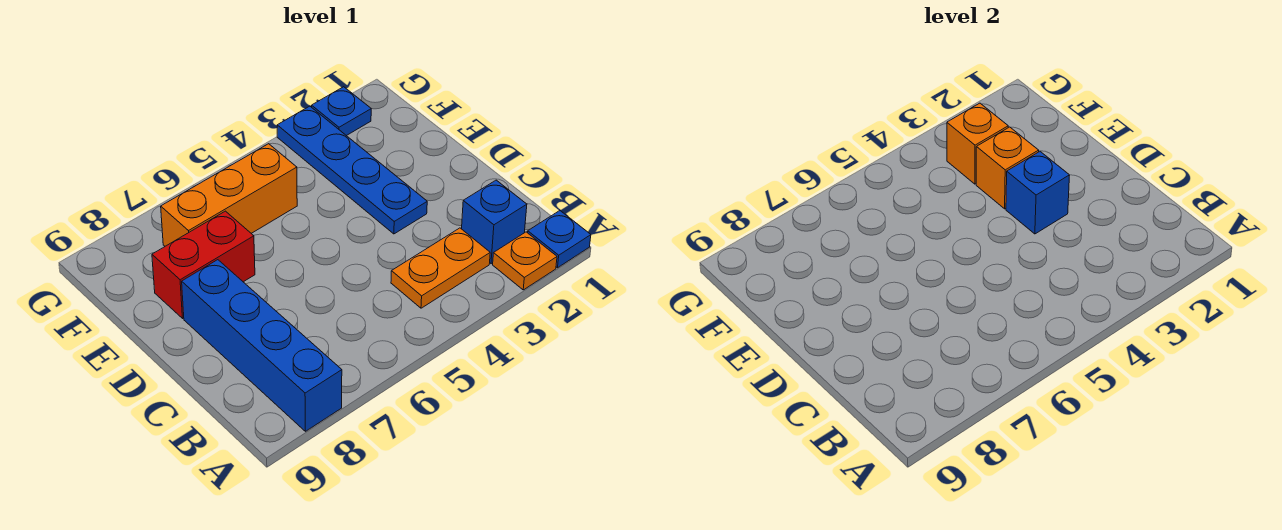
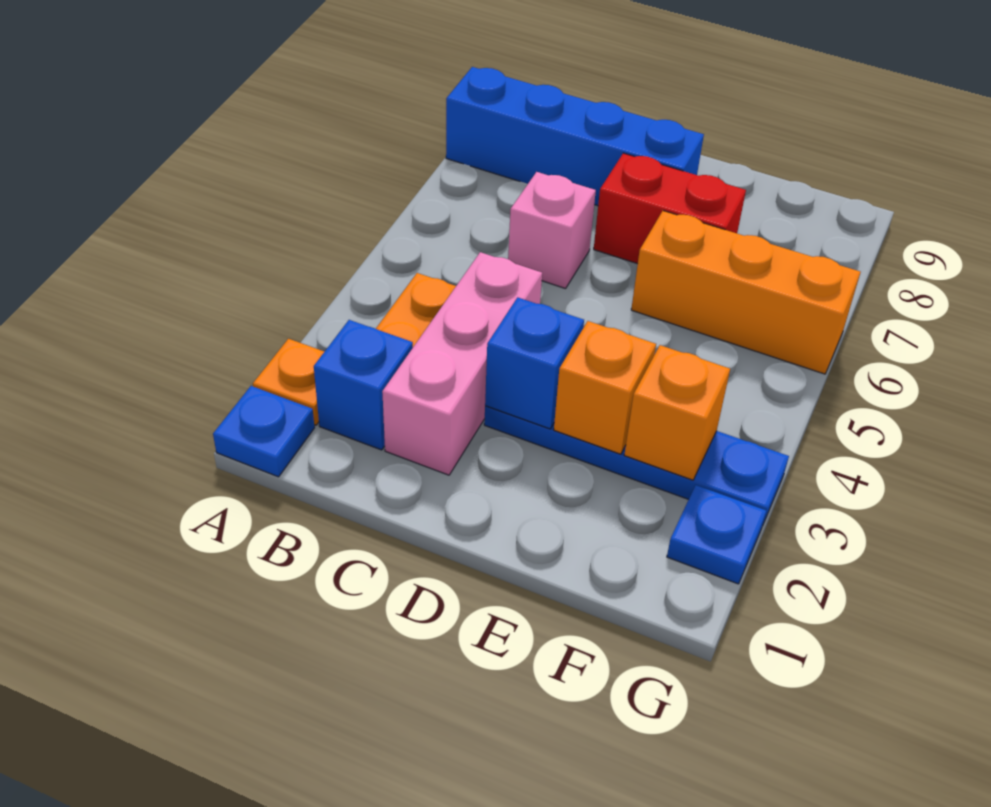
none -> pink brick C2:C4 level 1
none -> pink brick C6 level 1
red brick E7:E8 level 1 -> red brick D7:E7 level 1
orange brick F5:F7 level 1 -> orange brick E6:G6 level 1

